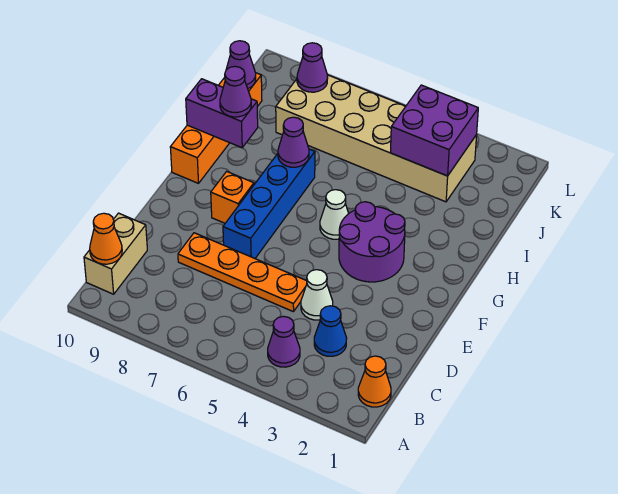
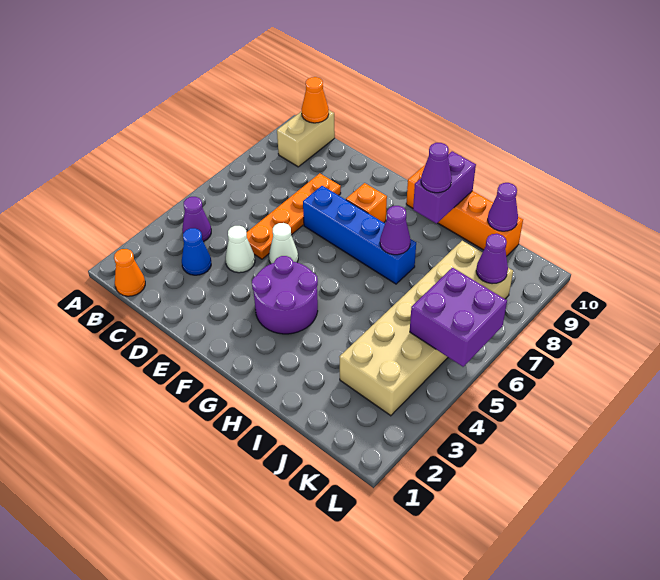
tan brick B10:C10 level 1 -> tan brick B9:B10 level 1
white cone G5 level 1 -> white cone E5 level 1
purple brick J3:K4 level 2 -> purple brick K5:L6 level 2

